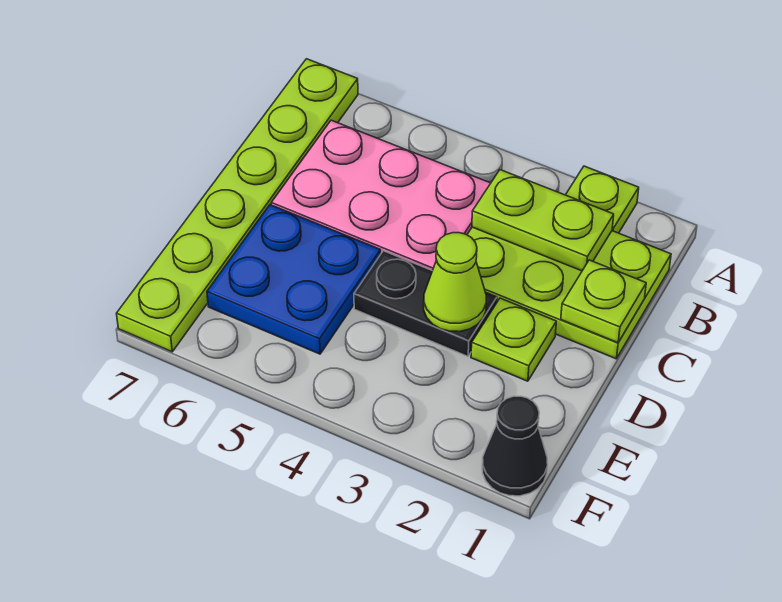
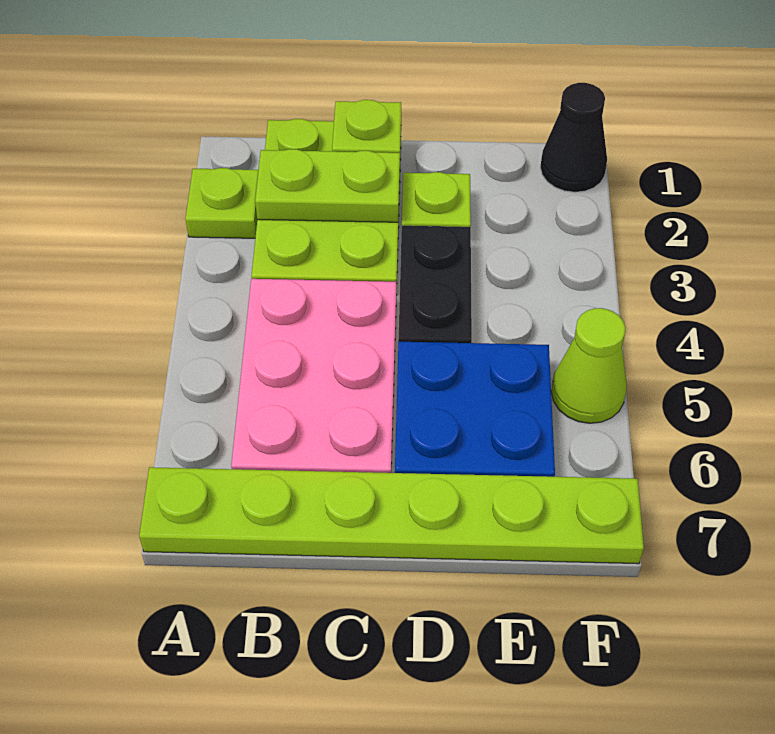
lime plate B2:B3 level 2 -> lime plate B2:C2 level 2
lime cone D3 level 2 -> lime cone F5 level 1

